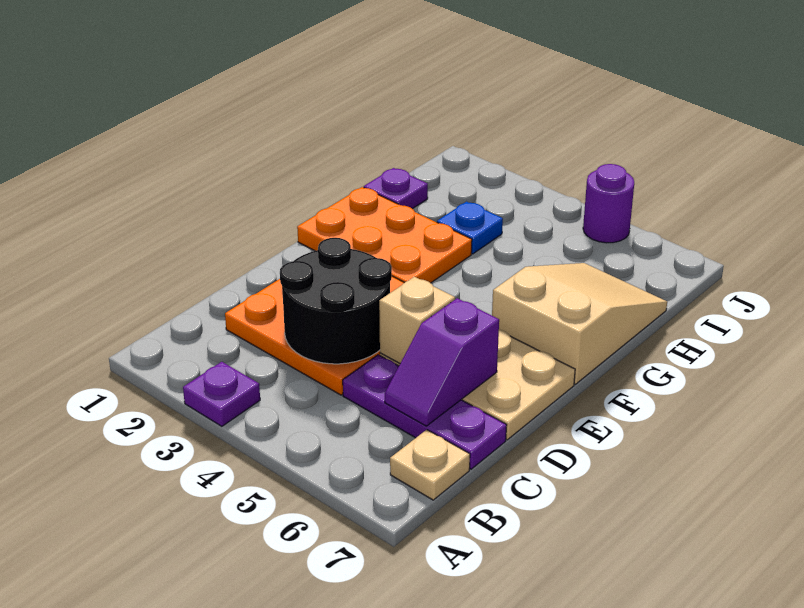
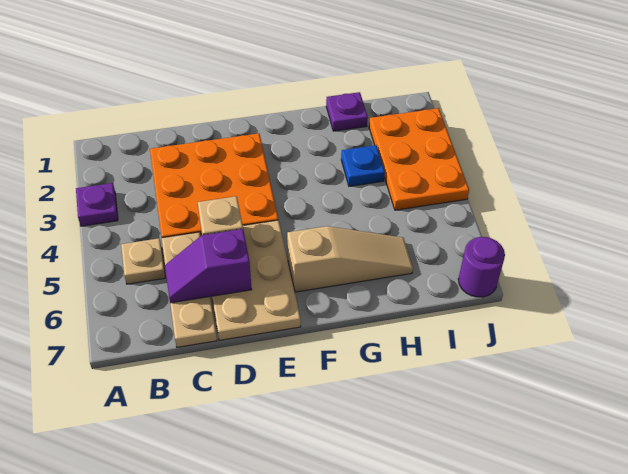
tan plate B7 level 1 -> tan plate B5 level 1
black round brick C3:D4 level 2 -> none
purple plate C5:C7 level 1 -> tan plate C5:C7 level 1
orange plate F1:G3 level 1 -> orange plate I2:J4 level 1
tan slope F6:H7 level 1 top F -> tan slope F6:H6 level 1 top F
purple round brick J5 level 1 -> purple round brick J7 level 1

